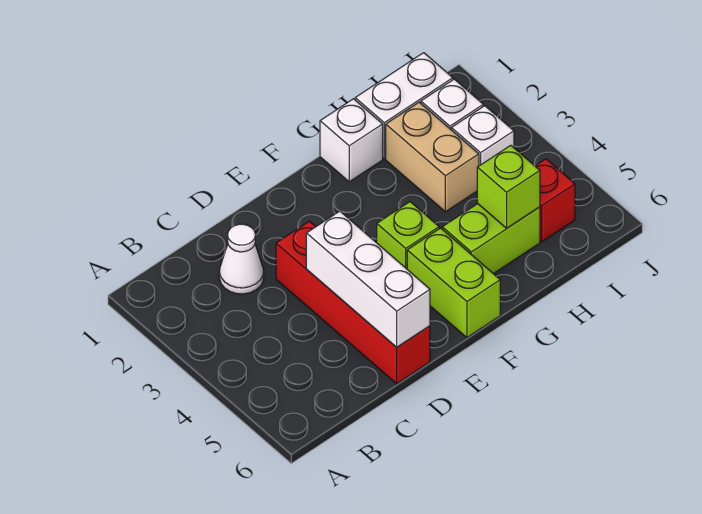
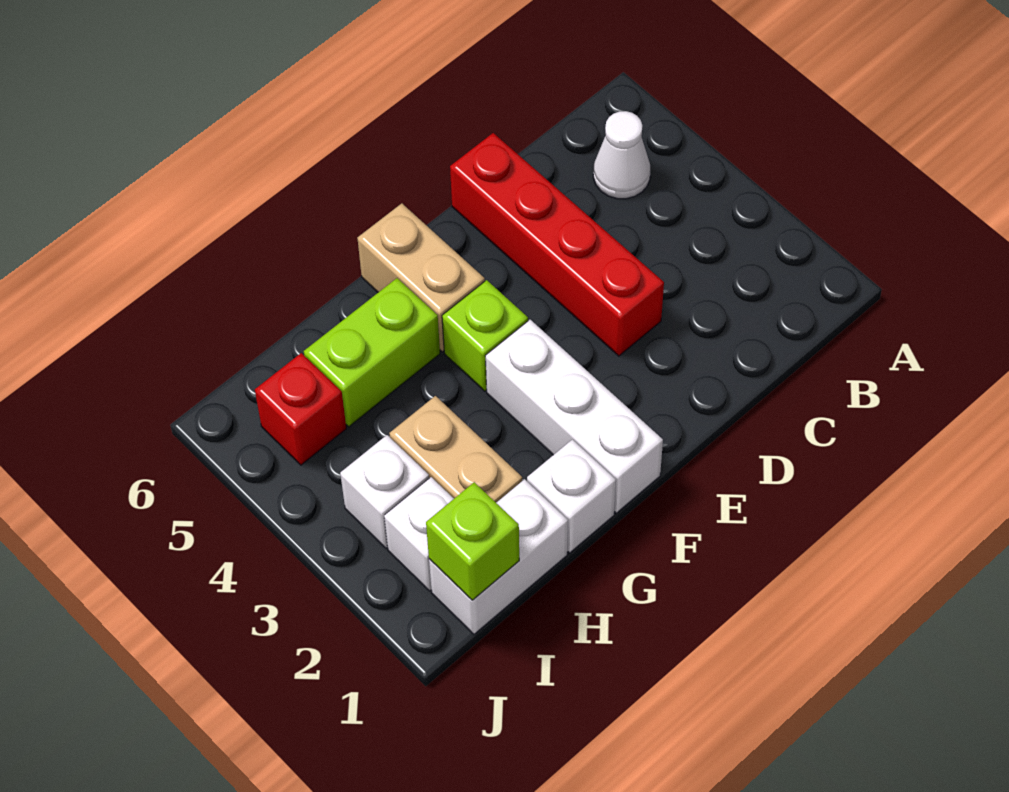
white cone C2 level 1 -> white cone B5 level 1
white brick D4:D6 level 2 -> white brick F1:F3 level 1
lime brick F5:F6 level 1 -> tan brick F5:F6 level 1
lime brick H5 level 2 -> lime brick I1 level 2

